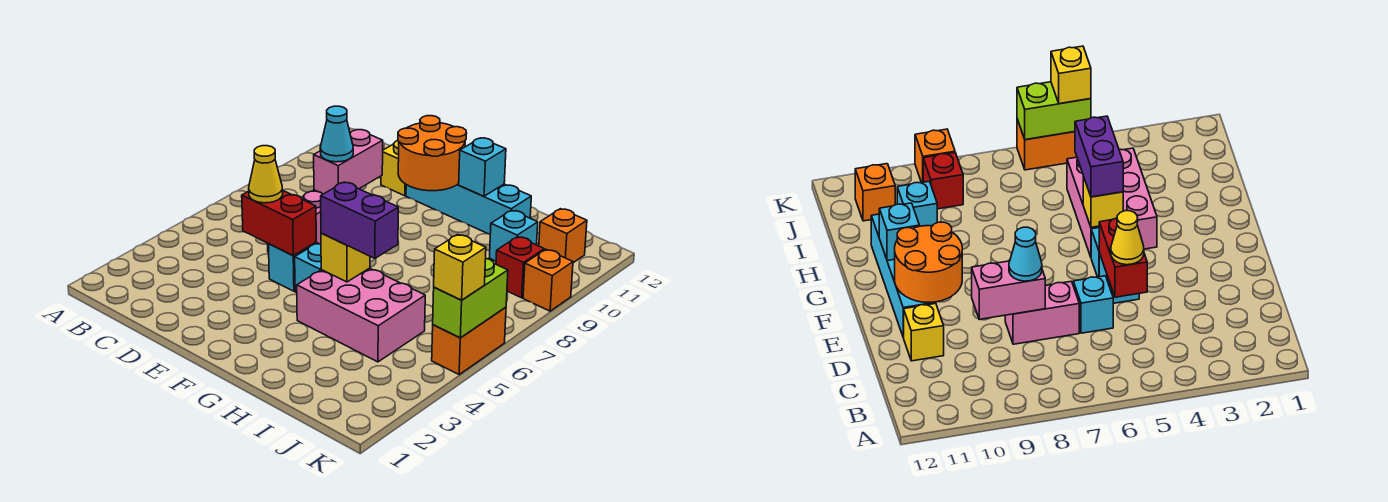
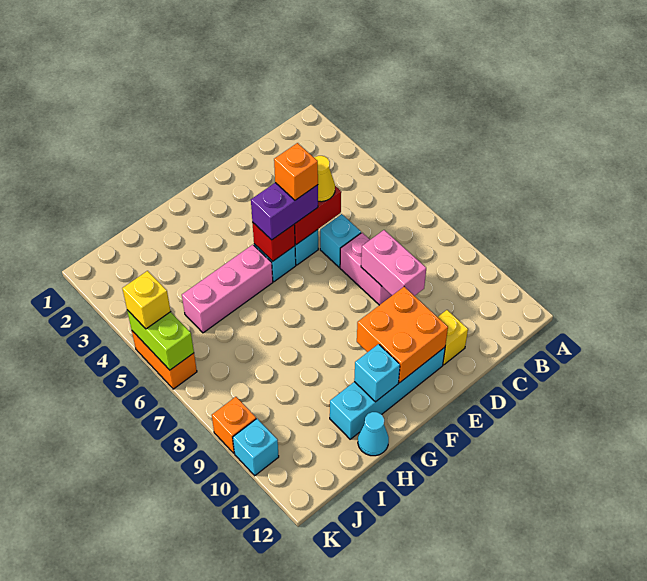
cyan cone D8 level 3 -> cyan cone H12 level 1
orange round brick E10:F11 level 2 -> orange brick E10:F11 level 2
pink brick G4:I5 level 1 -> pink brick G5:I5 level 1
yellow brick G5 level 2 -> none
purple brick G5:H5 level 3 -> purple brick E5:F5 level 3
cyan brick I10 level 1 -> cyan brick K10 level 1
red brick J9 level 1 -> red brick F5 level 2
orange brick J11 level 1 -> orange brick E5 level 4

